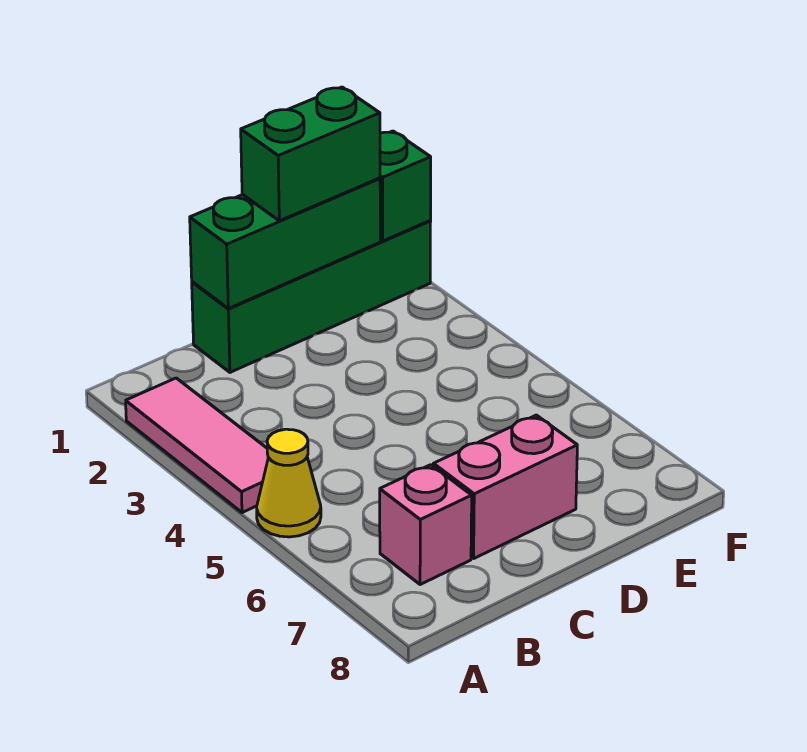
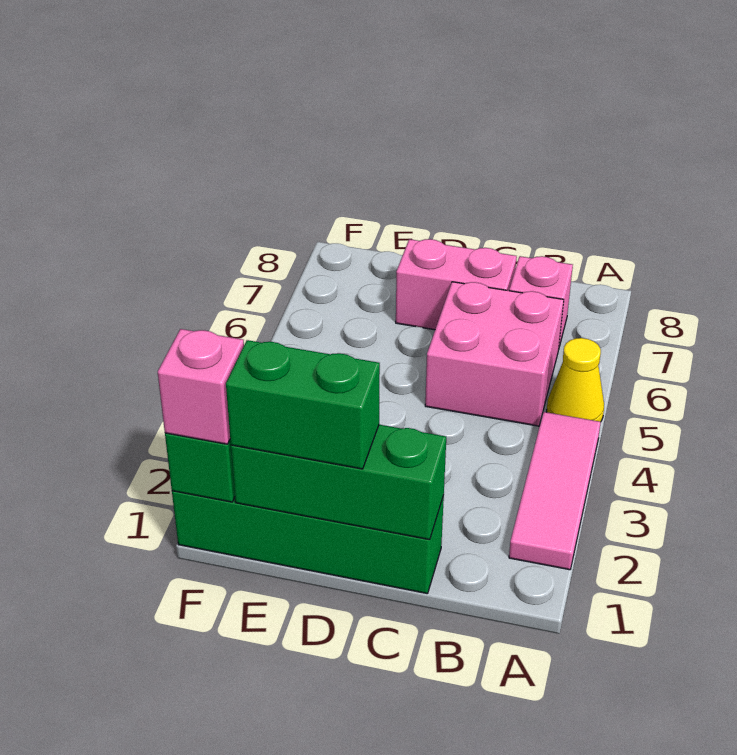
none -> pink brick B5:C6 level 1
none -> pink brick F1 level 3

